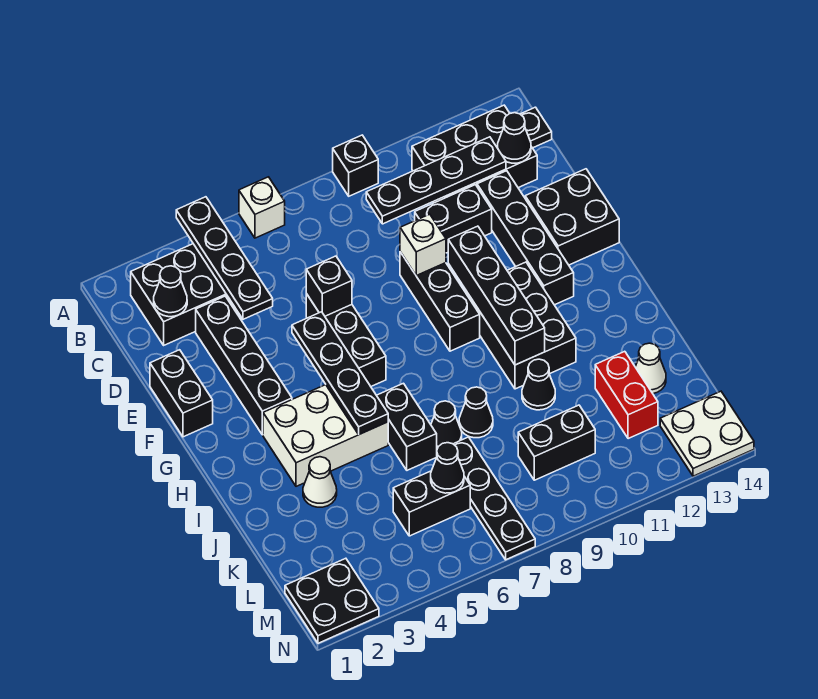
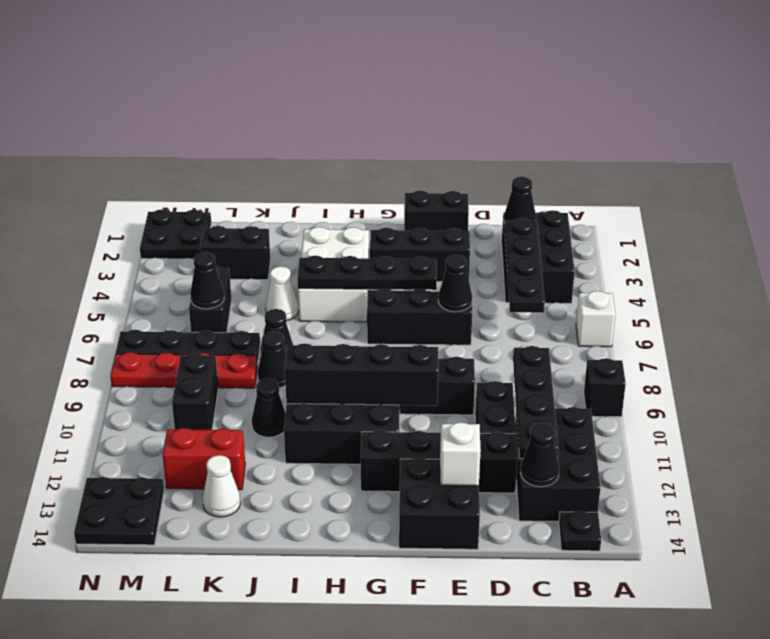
black plate A4:D4 level 2 -> black plate C3:C6 level 2
black brick D3:G3 level 1 -> black brick E3:G3 level 1
black brick E6 level 2 -> black cone E6 level 2
white brick E9 level 2 -> white brick E13 level 2
black brick I6:J6 level 1 -> black brick K3:L3 level 1
white cone J3 level 1 -> white cone J5 level 1
none -> red plate K8:N8 level 1
white plate M13:N14 level 1 -> black plate M13:N14 level 1

